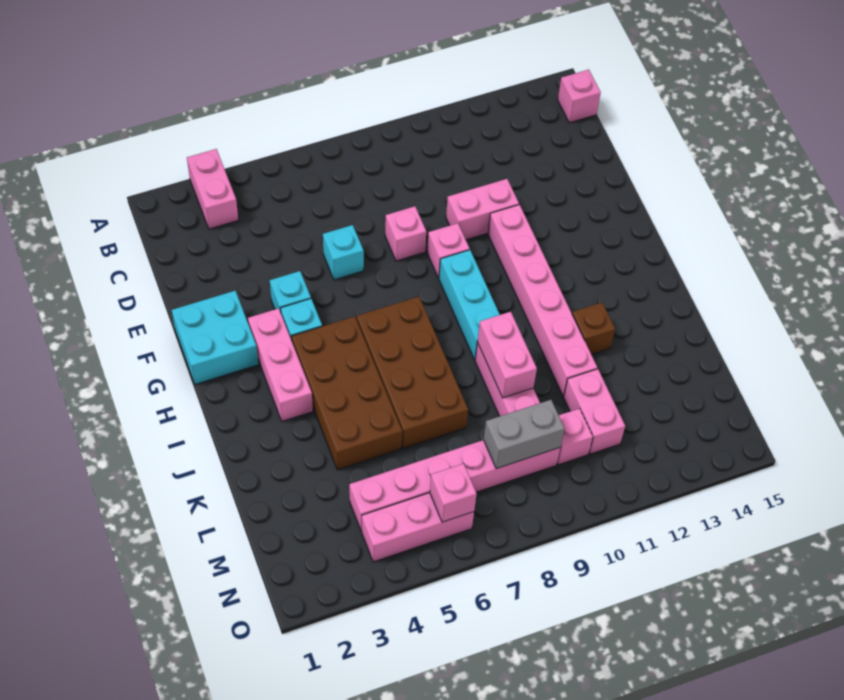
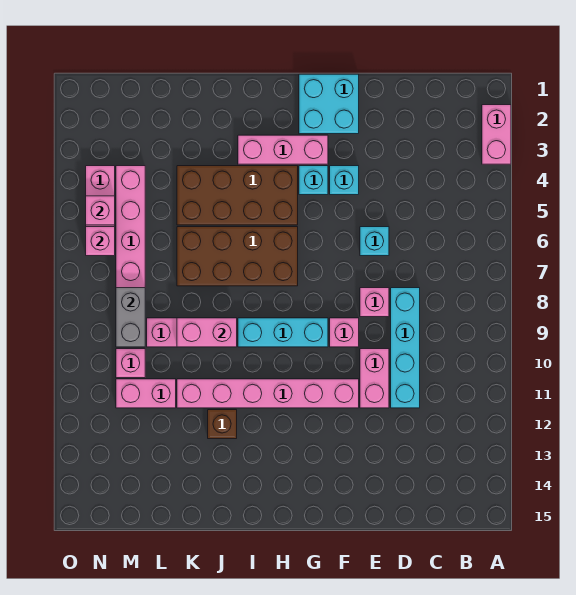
pink brick A3:B3 level 1 -> pink brick A2:A3 level 1
pink brick B15 level 1 -> pink brick N5 level 2
none -> cyan brick D8:D11 level 1

